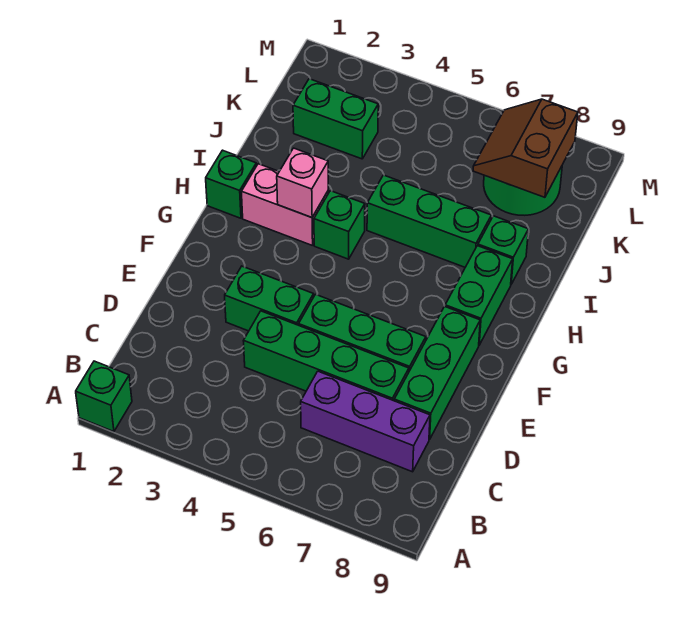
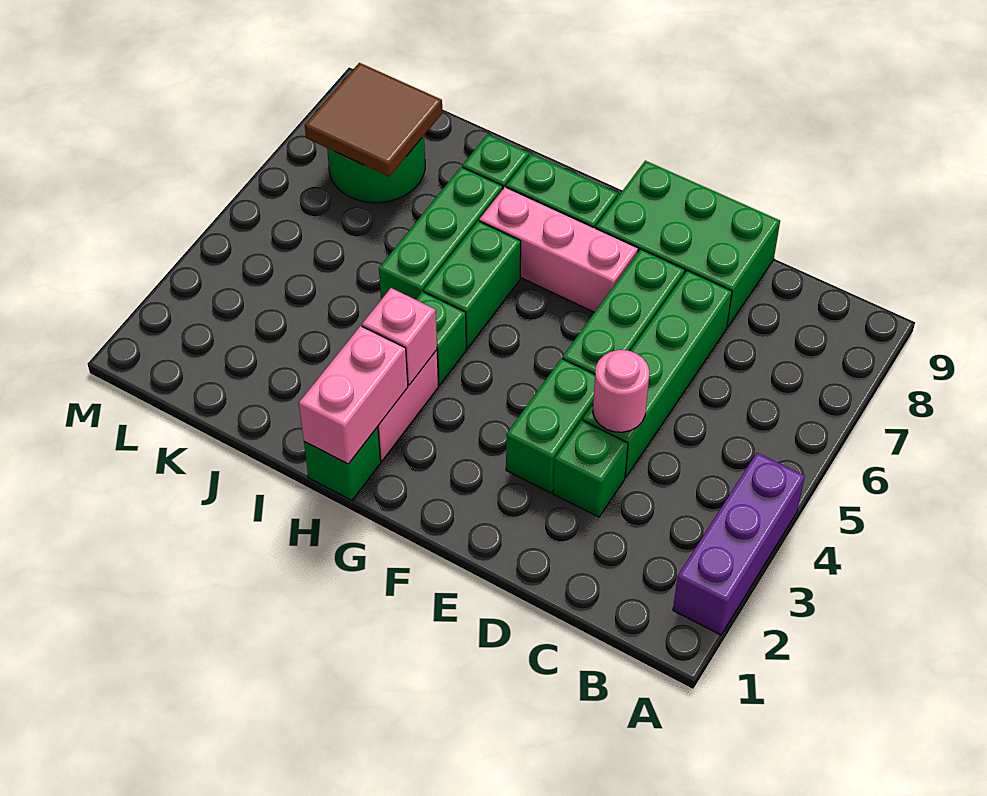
green brick A1 level 1 -> green brick D3 level 1
purple brick C6:C8 level 1 -> purple brick A2:A4 level 1
none -> pink round brick D4 level 2
green brick D8:F8 level 1 -> green brick D8:F9 level 1
none -> pink brick F7:H7 level 1
none -> pink brick H1:H2 level 2
green brick K2:K3 level 1 -> green brick H5:H6 level 1
brown slope K7:L8 level 2 top 8 -> brown tile K7:L8 level 2

